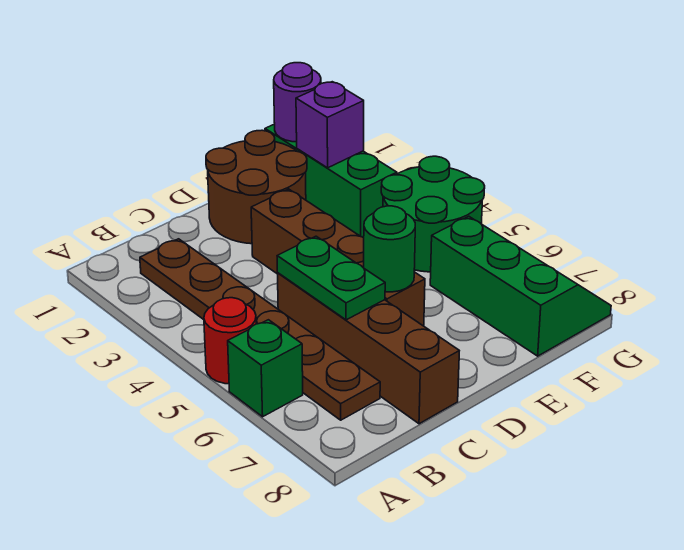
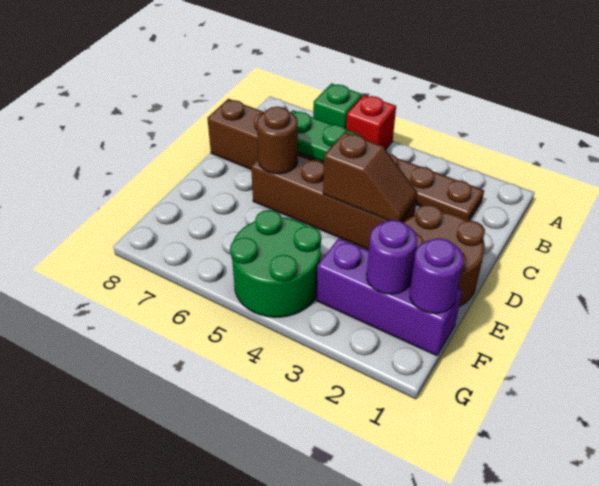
red round brick A5 level 1 -> red brick A5 level 1
none -> brown slope D3:D4 level 2 top 4
green round brick D6 level 2 -> brown round brick D6 level 2
green brick F1:F3 level 1 -> purple brick F1:F3 level 1
purple brick F2 level 2 -> purple round brick F2 level 2
green slope F6:G8 level 1 top F -> none

